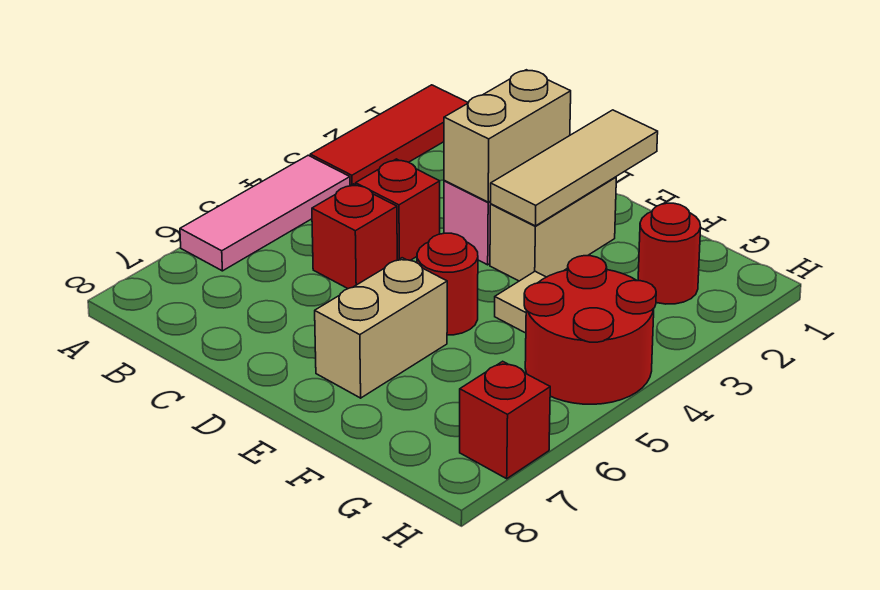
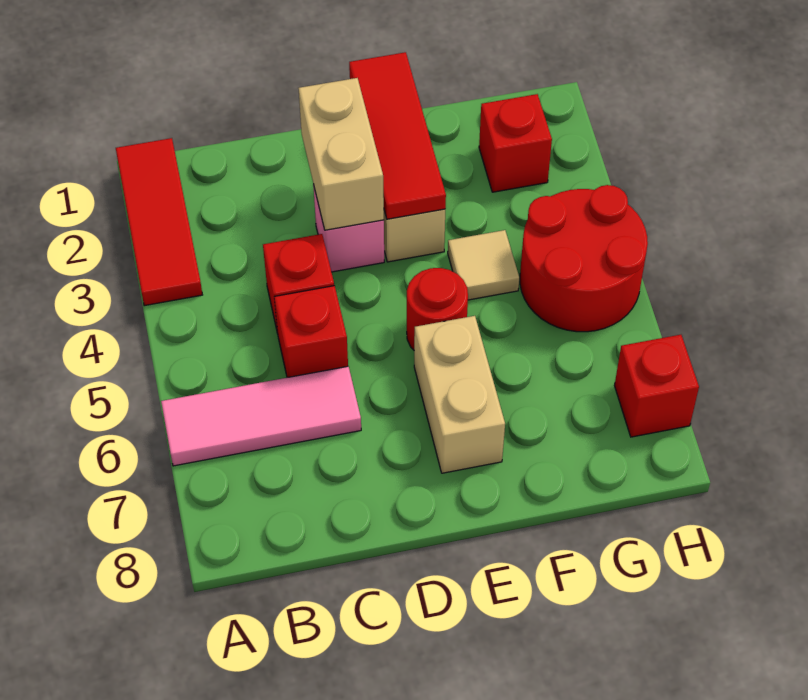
pink tile A4:A6 level 1 -> pink tile A6:C6 level 1
tan tile E1:E3 level 2 -> red tile E1:E3 level 2
red round brick G2 level 1 -> red brick G2 level 1

